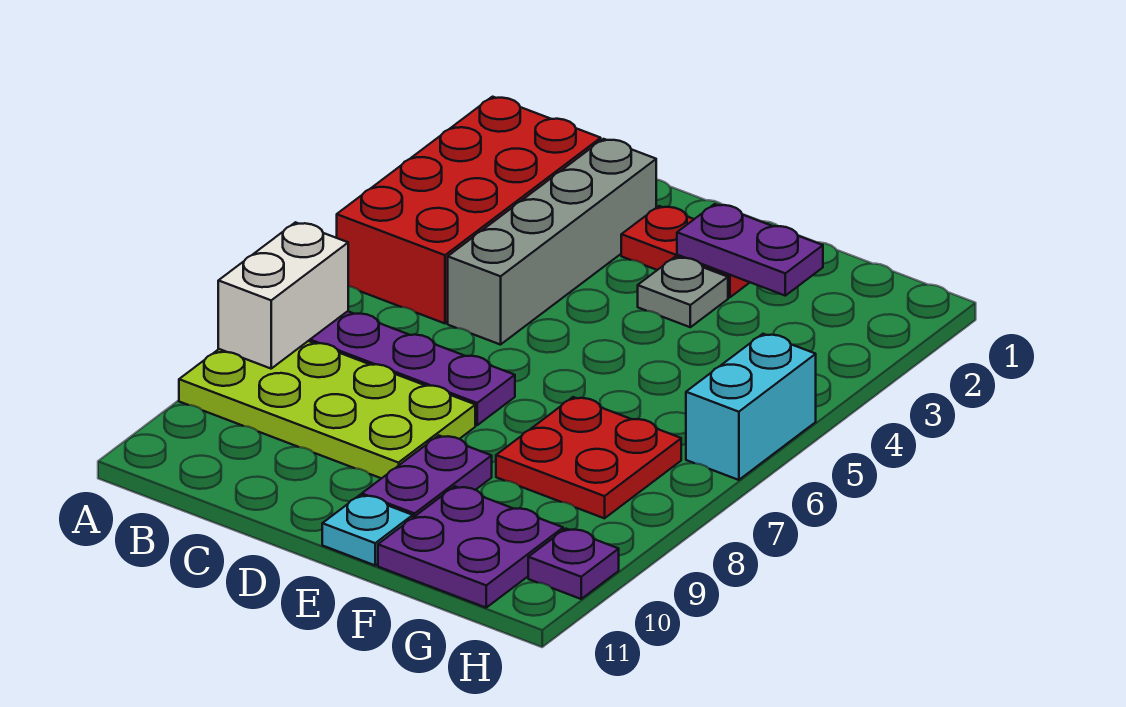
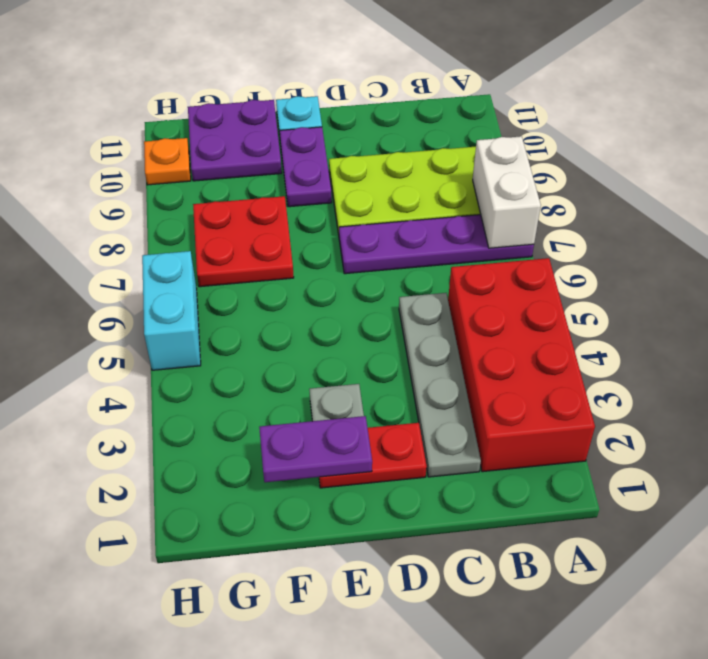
grey brick C2:C5 level 1 -> grey plate C2:C5 level 1
purple plate H10 level 1 -> orange plate H10 level 1

